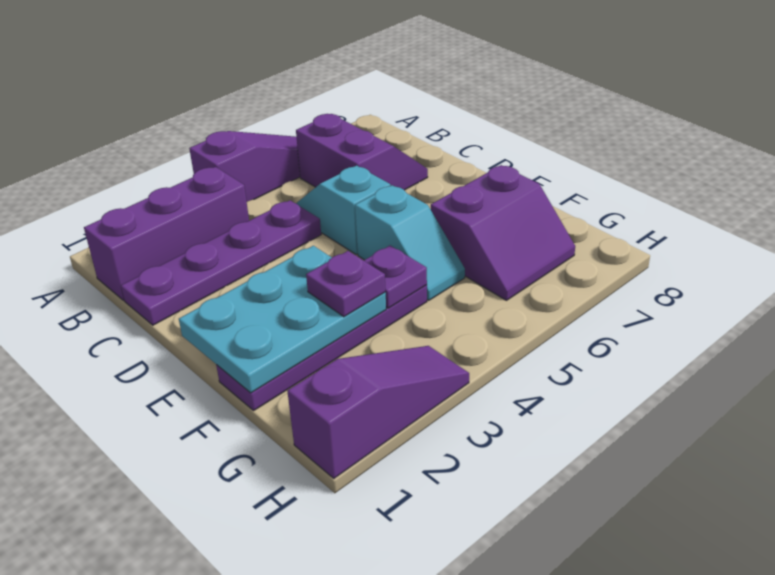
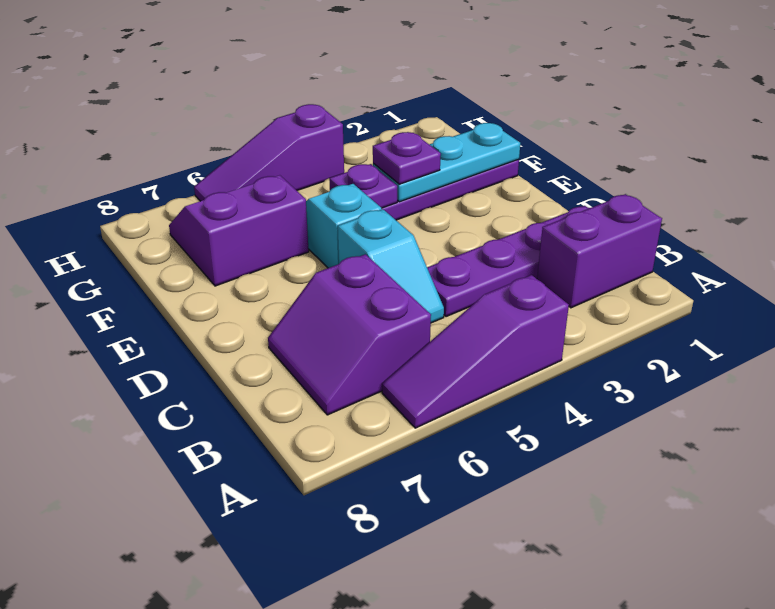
purple brick B1:B3 level 1 -> purple brick B1:B2 level 1
cyan plate E1:F3 level 2 -> cyan plate F1:F3 level 2
purple slope H1:H3 level 1 top 1 -> purple slope H4:H6 level 1 top 4

